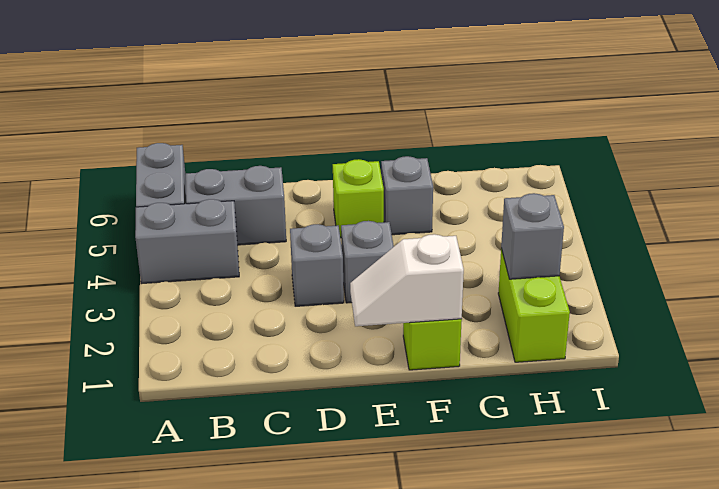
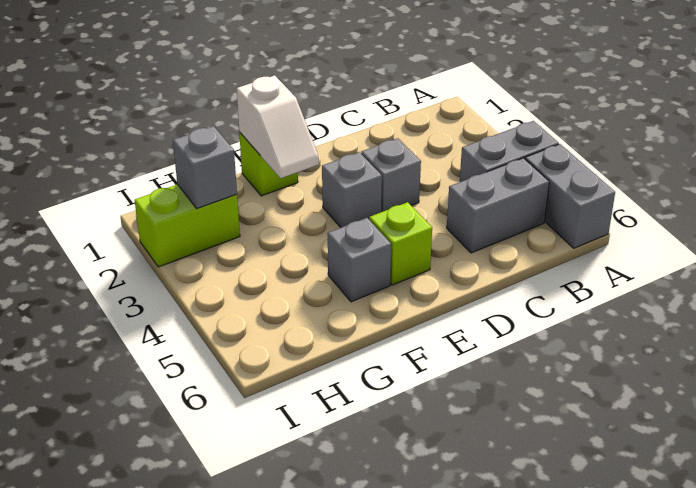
white slope E1:F1 level 2 top F -> white slope F1:F2 level 2 top 1
lime brick H1:H2 level 1 -> lime brick H2:I2 level 1

